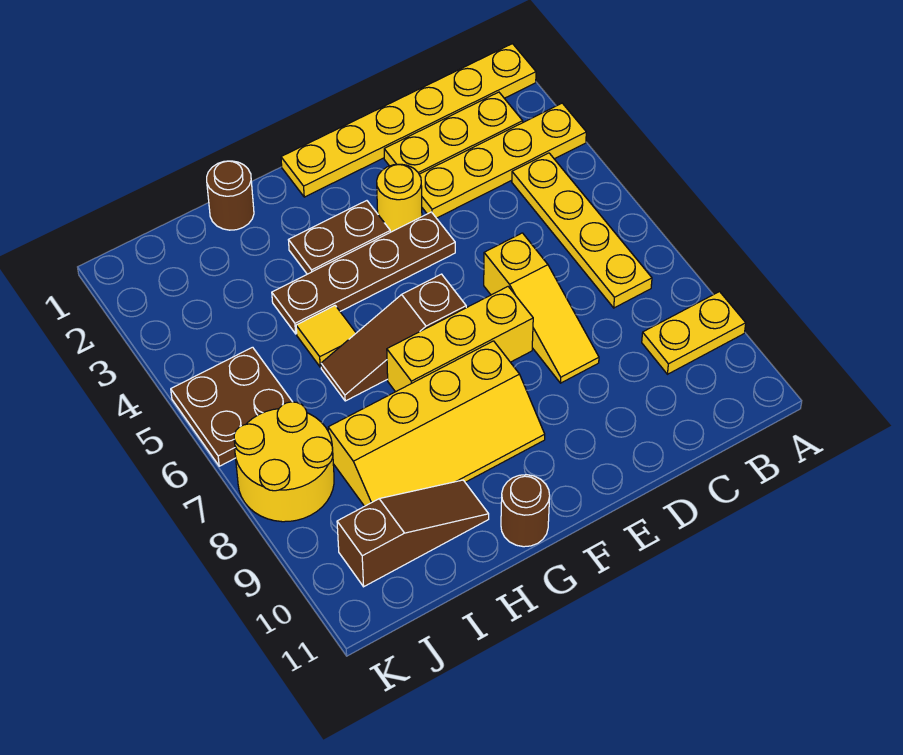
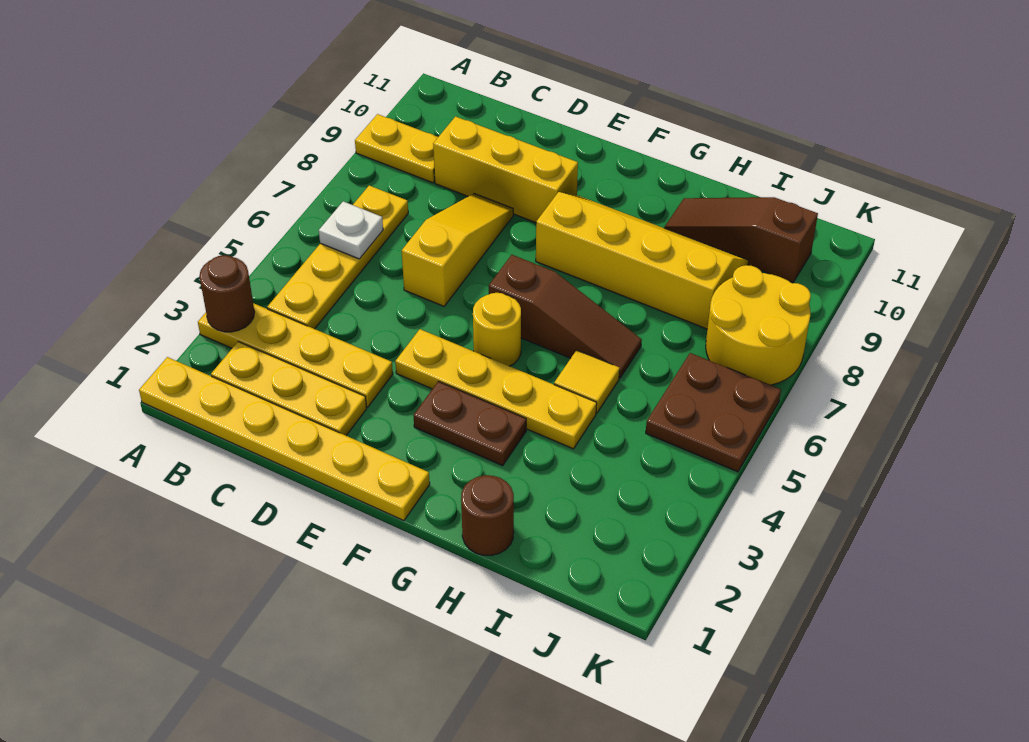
none -> white plate B6 level 2
yellow round brick E3 level 1 -> yellow round brick F5 level 1
brown plate E4:H4 level 1 -> yellow plate E4:H4 level 1
yellow brick E7:G7 level 1 -> yellow brick C9:E9 level 1
brown round brick G11 level 1 -> brown round brick A3 level 2

